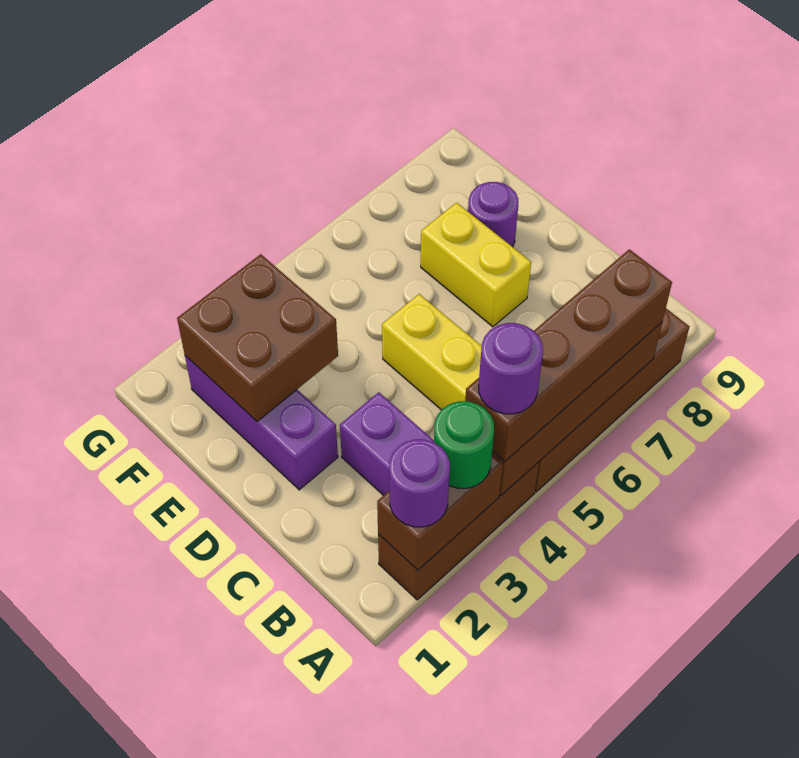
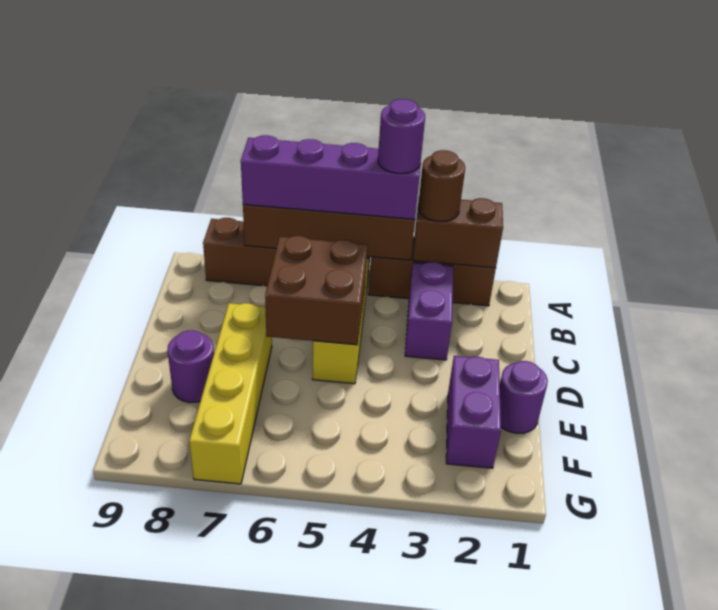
purple round brick A2 level 3 -> purple round brick E1 level 1
green round brick A3 level 3 -> brown round brick A3 level 3
brown brick A4:A7 level 3 -> purple brick A4:A7 level 3
purple brick D2:F2 level 1 -> purple brick E2:F2 level 1
yellow brick D7:E7 level 1 -> yellow brick D7:G7 level 1
brown brick E2:F3 level 2 -> brown brick C5:D6 level 2

